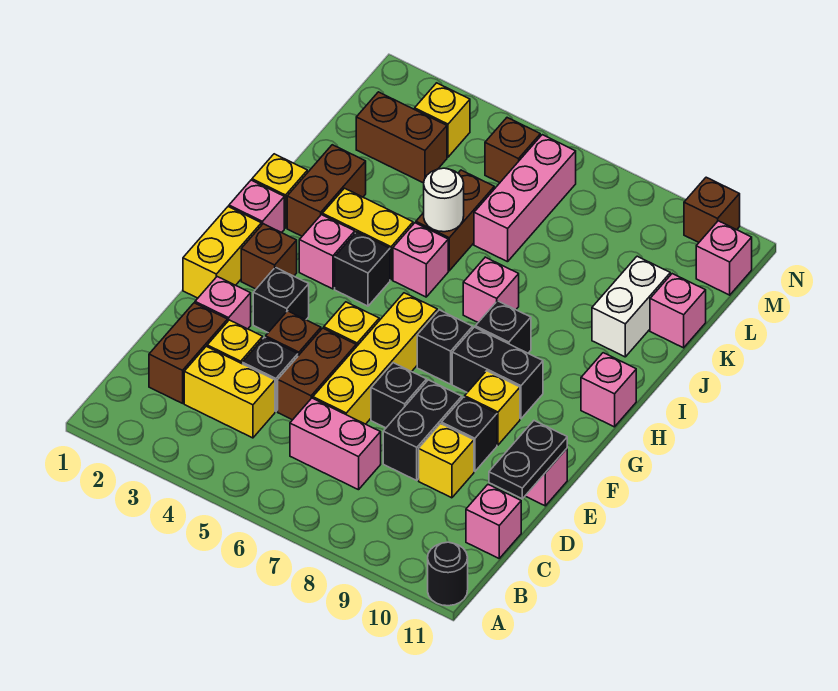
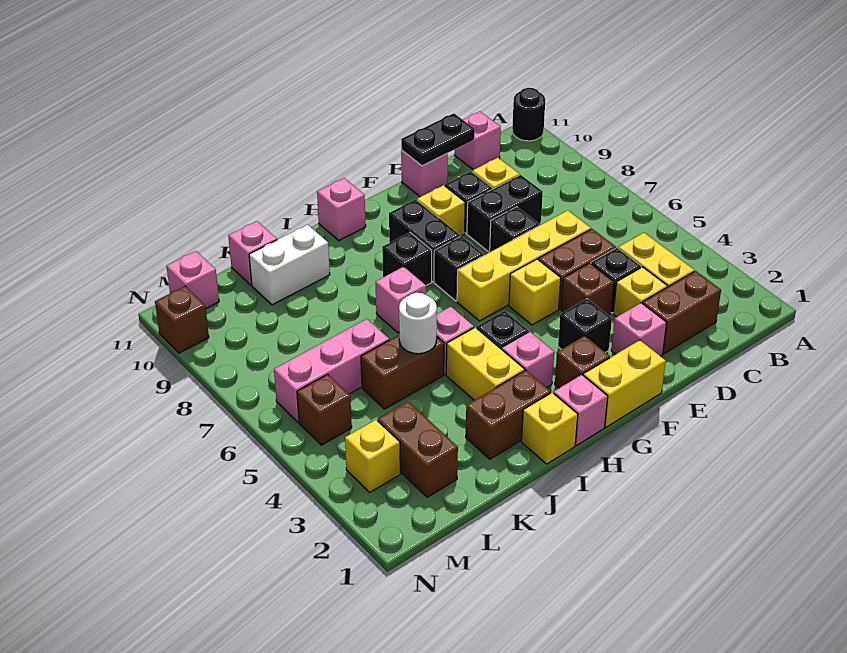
pink brick C6:C7 level 1 -> none

